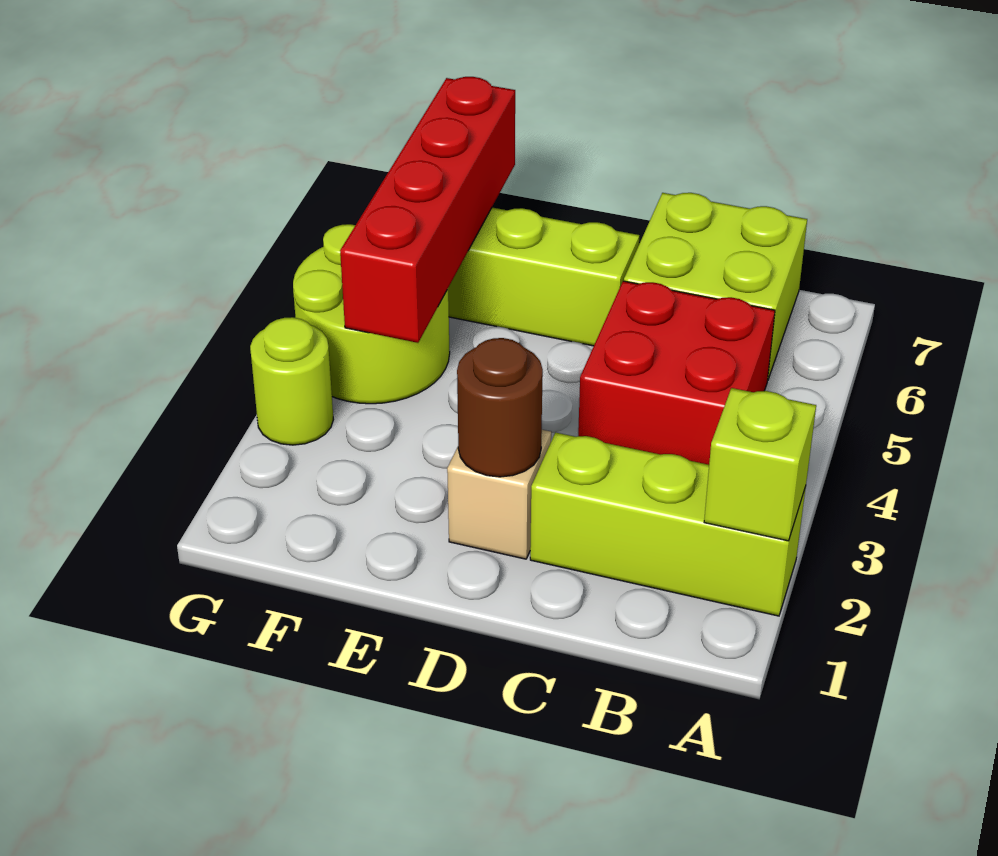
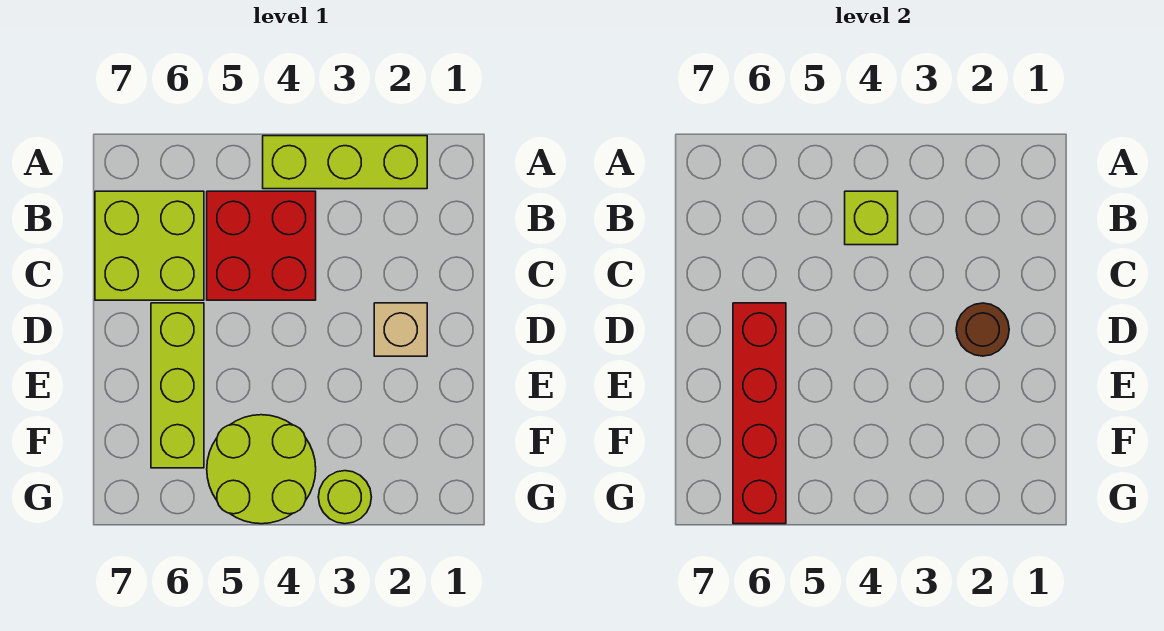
lime brick A2:C2 level 1 -> lime brick A2:A4 level 1
lime brick A2 level 2 -> lime brick B4 level 2
red brick F4:F7 level 2 -> red brick D6:G6 level 2

